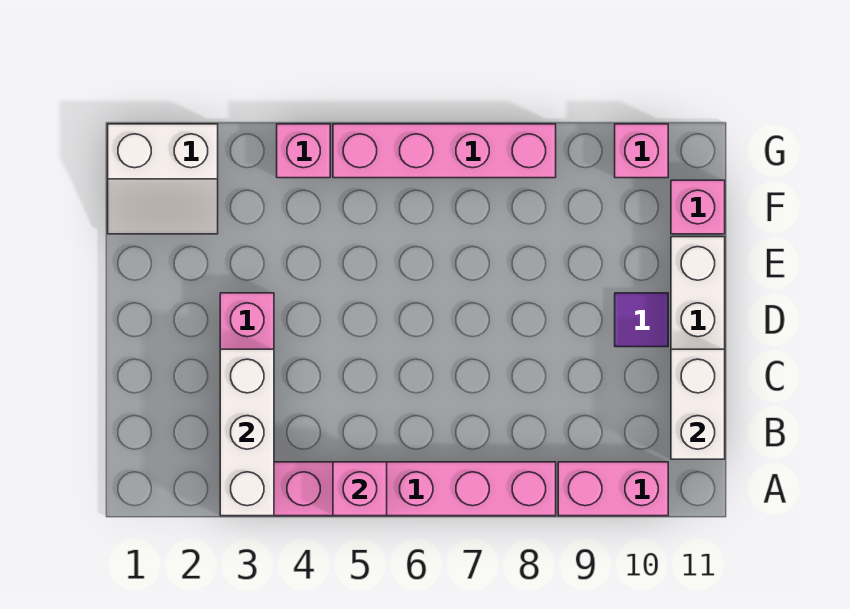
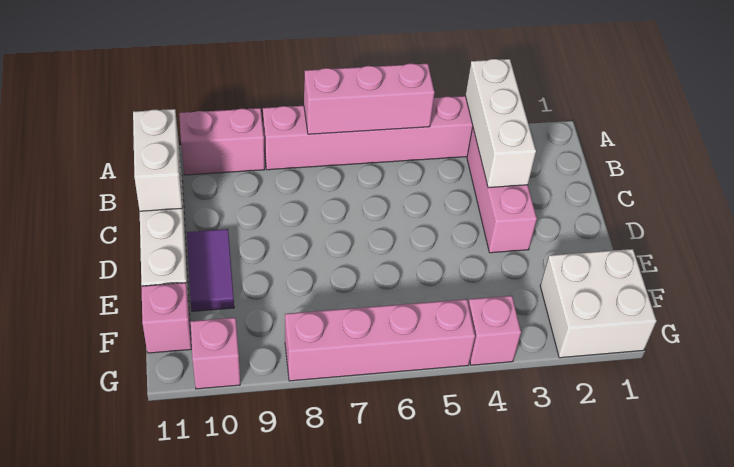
pink brick A5 level 2 -> pink brick A5:A7 level 2
purple tile D10 level 1 -> purple tile D10:E10 level 1
white slope F1:G2 level 1 top G -> white brick F1:G2 level 1

